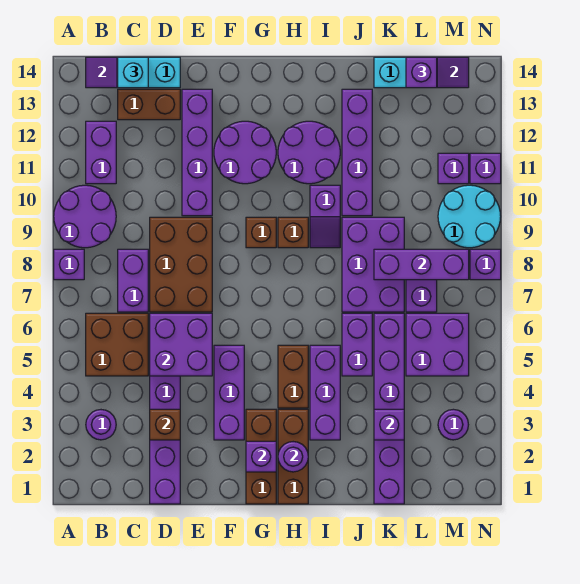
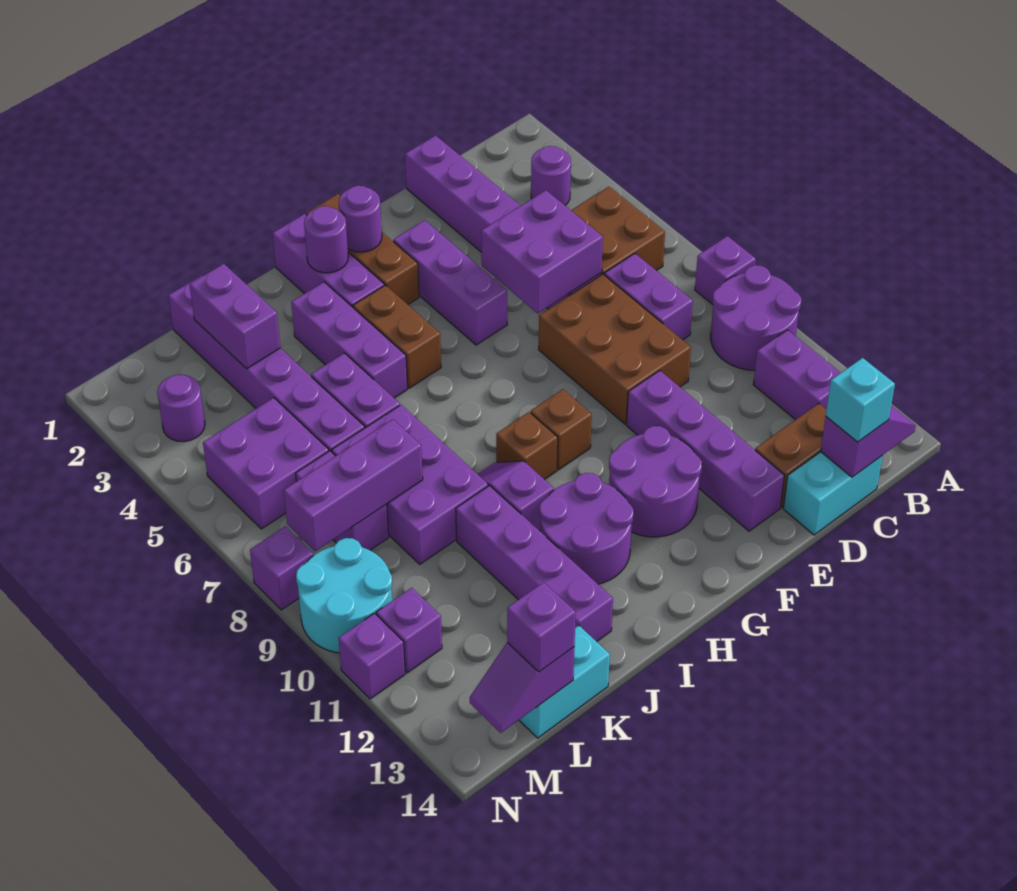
brown brick D3 level 2 -> none
purple brick G2 level 2 -> purple round brick G2 level 2
brown brick H1:H3 level 1 -> purple brick H1:H3 level 1
purple brick K3 level 2 -> purple brick K2:K3 level 2

